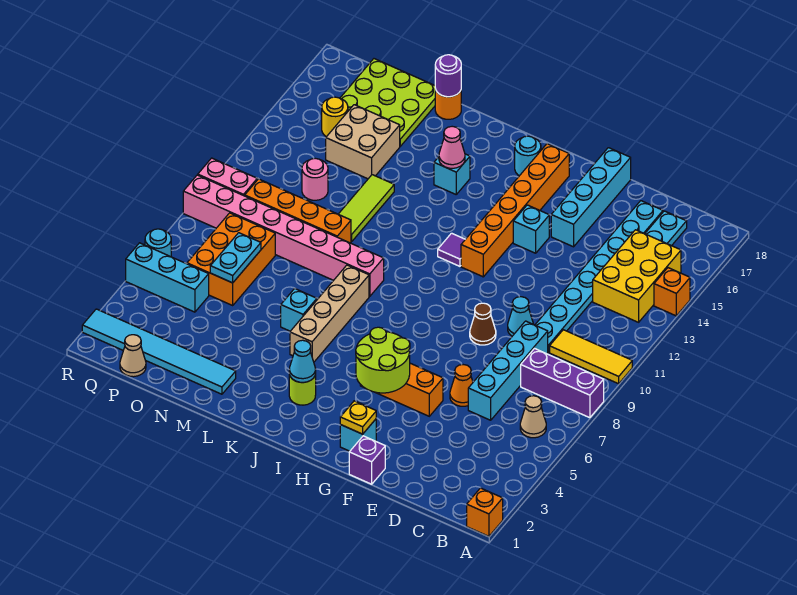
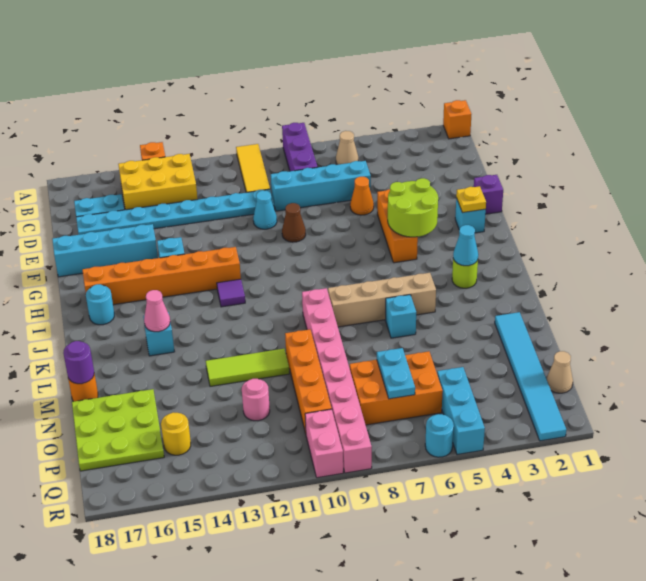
tan brick N14:O15 level 1 -> none
cyan plate O6:O7 level 2 -> cyan plate O7:P7 level 2

